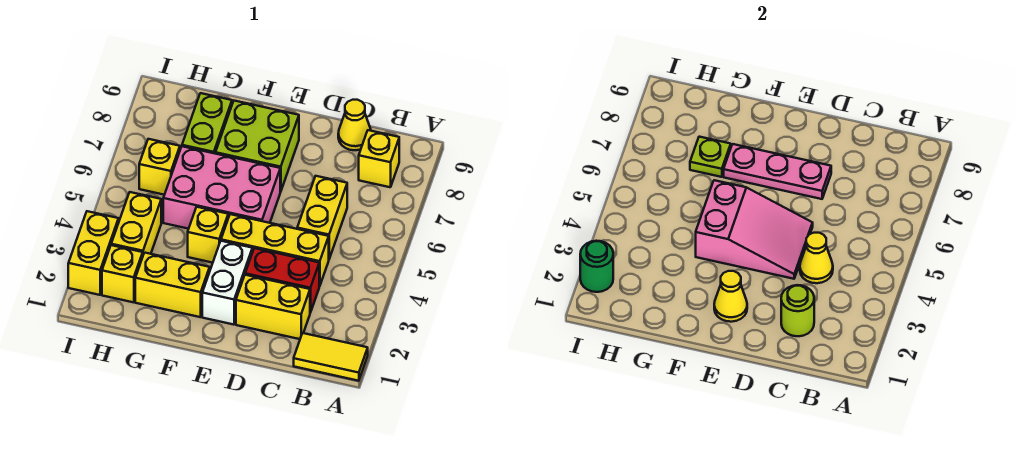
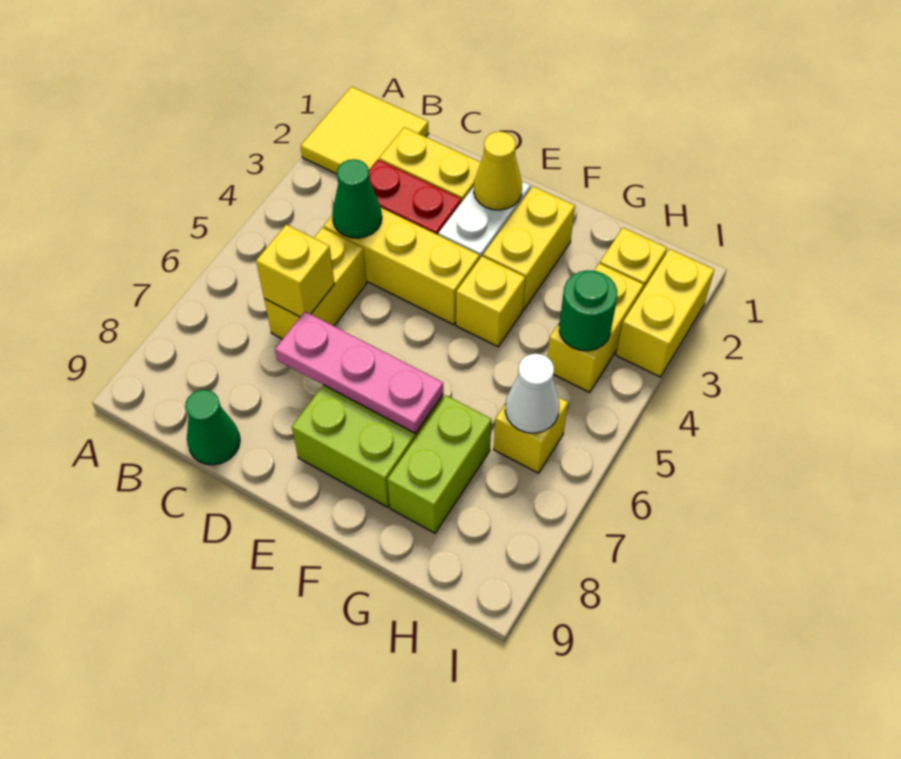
yellow tile A1:B1 level 1 -> yellow tile A1:B2 level 1
yellow brick B8 level 1 -> yellow brick C6 level 2
lime round brick C2 level 2 -> none
yellow cone C4 level 2 -> green cone C4 level 2
yellow cone C9 level 1 -> green cone C9 level 1
pink slope D4:F5 level 2 top F -> none
pink brick E5:G6 level 1 -> none
yellow brick F2:G2 level 1 -> yellow brick F2:F3 level 1
lime plate G7 level 2 -> none
none -> white cone H6 level 2
green round brick I2 level 2 -> green round brick H4 level 2

